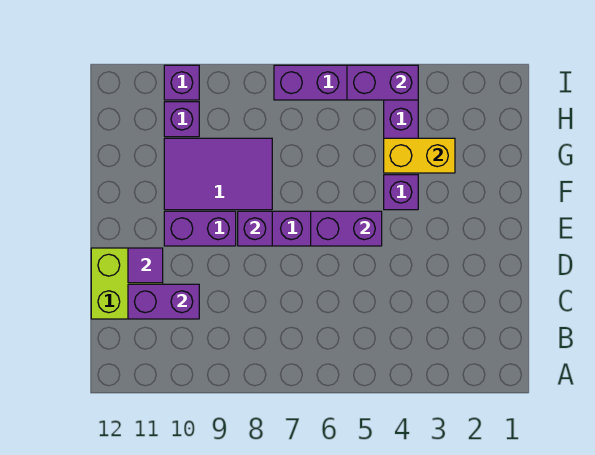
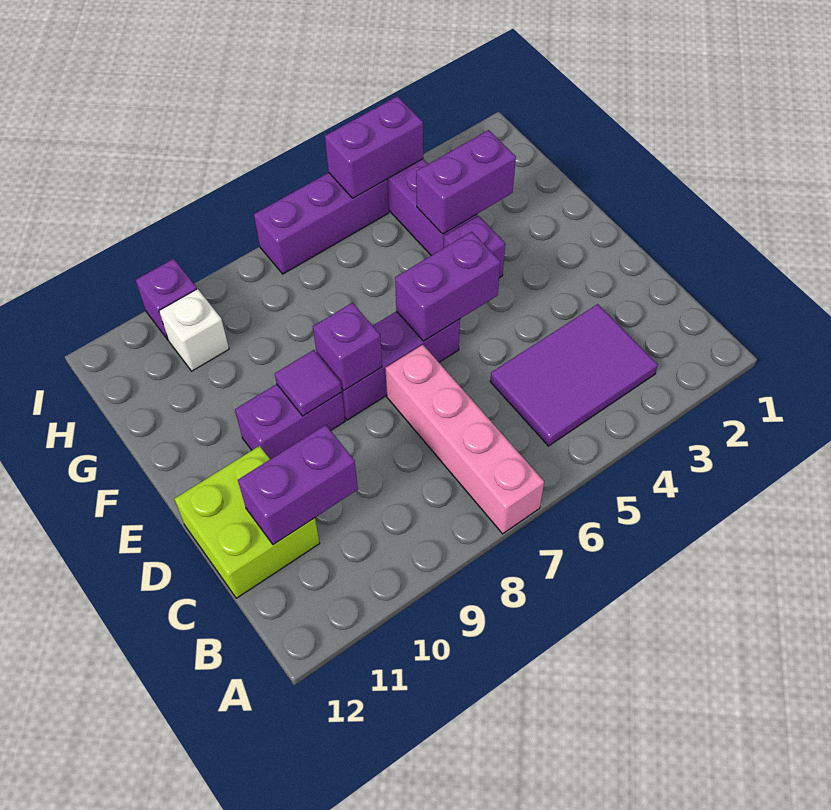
none -> pink brick A7:D7 level 1
purple tile D11 level 2 -> purple tile E9 level 2
purple tile F8:G10 level 1 -> purple tile B3:C5 level 1
yellow brick G3:G4 level 2 -> purple brick G3:G4 level 2
purple brick H10 level 1 -> white brick H10 level 1

